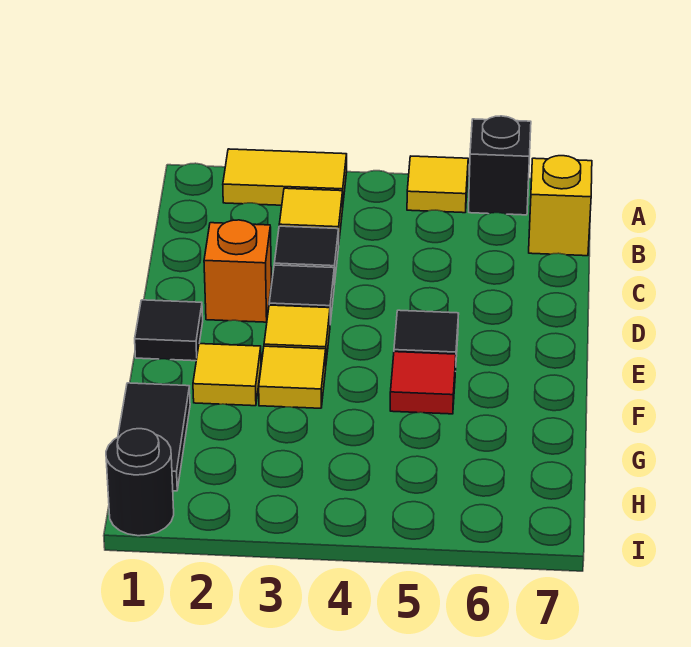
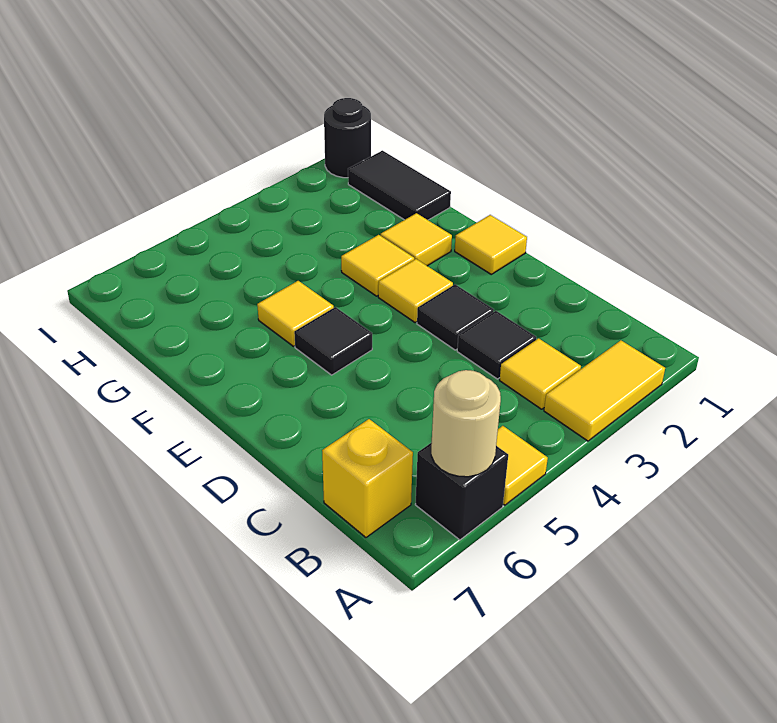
none -> tan round brick A6 level 2
orange brick D2 level 1 -> none
black tile E1 level 1 -> yellow tile E1 level 1
red tile F5 level 1 -> yellow tile F5 level 1

